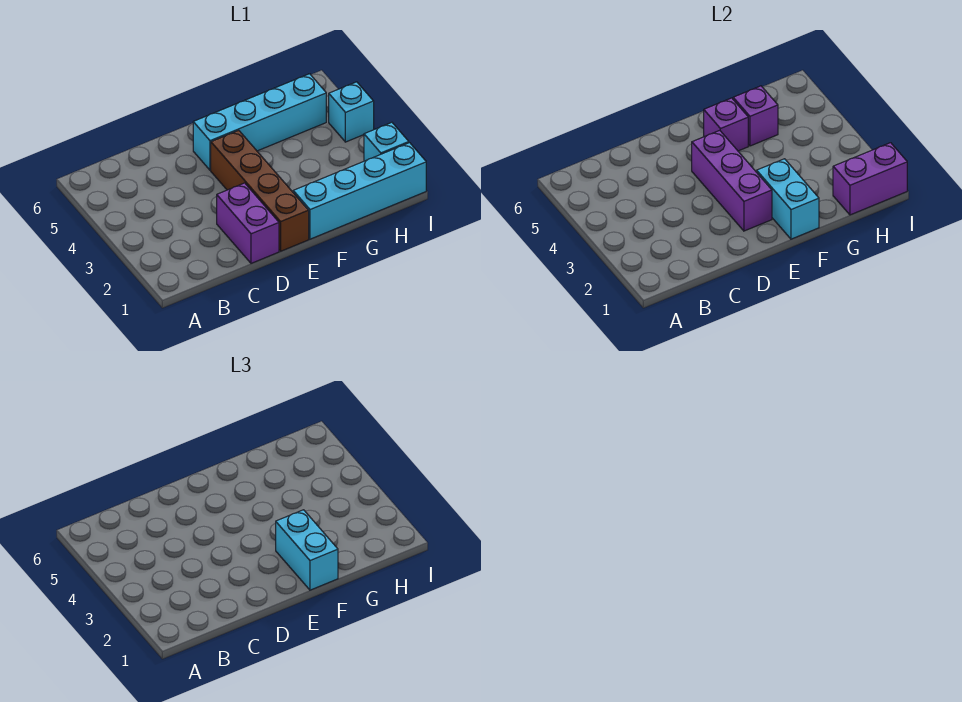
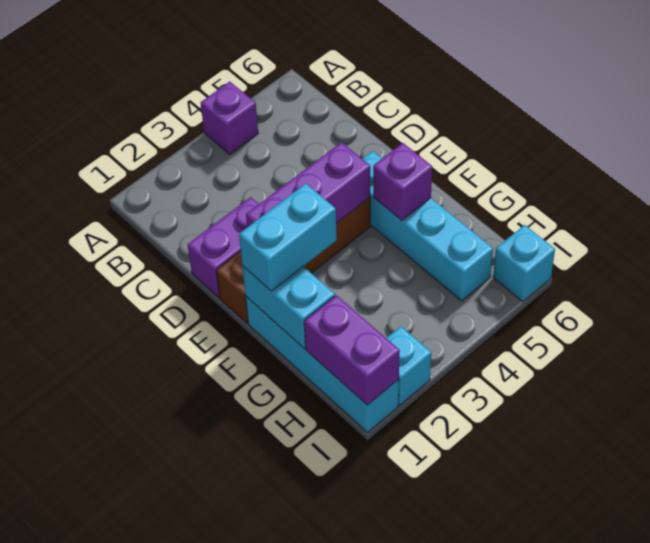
cyan brick F1:F2 level 2 -> cyan brick F1:G1 level 2
purple brick G5 level 2 -> purple brick A4 level 1
cyan brick I4 level 1 -> cyan brick I6 level 1

